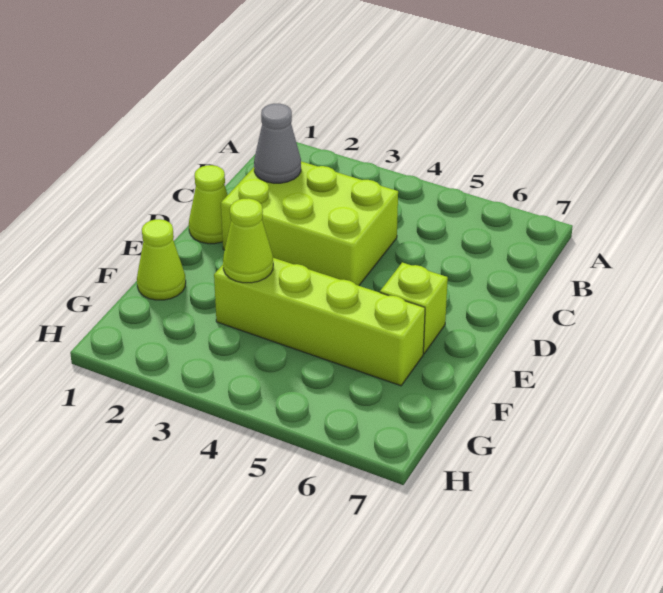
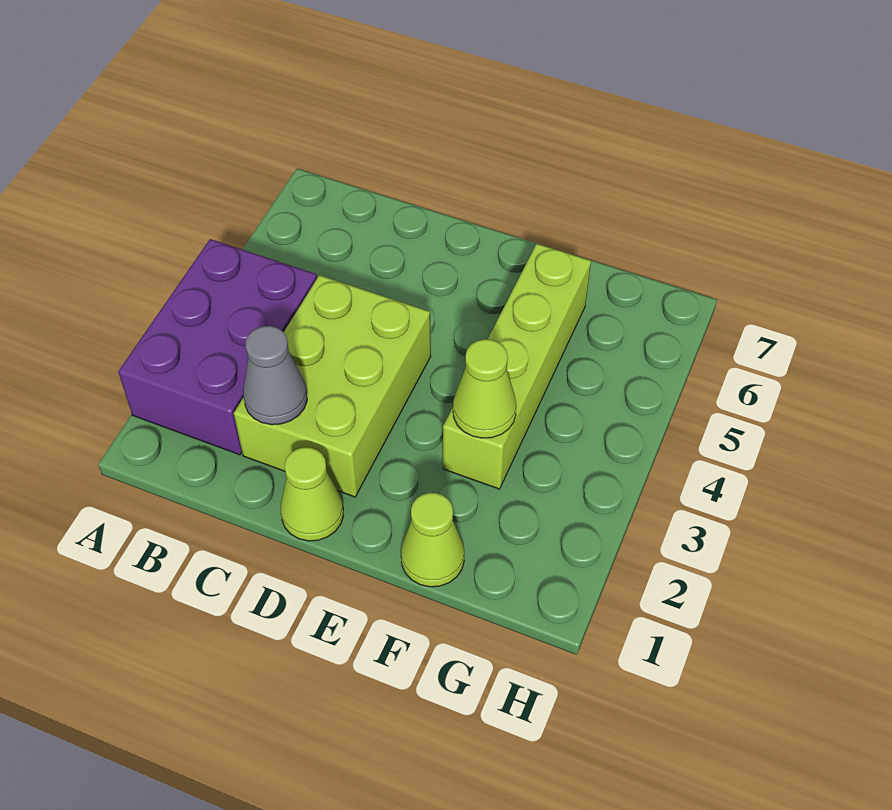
none -> purple brick A2:B4 level 1
lime brick E6 level 1 -> none

